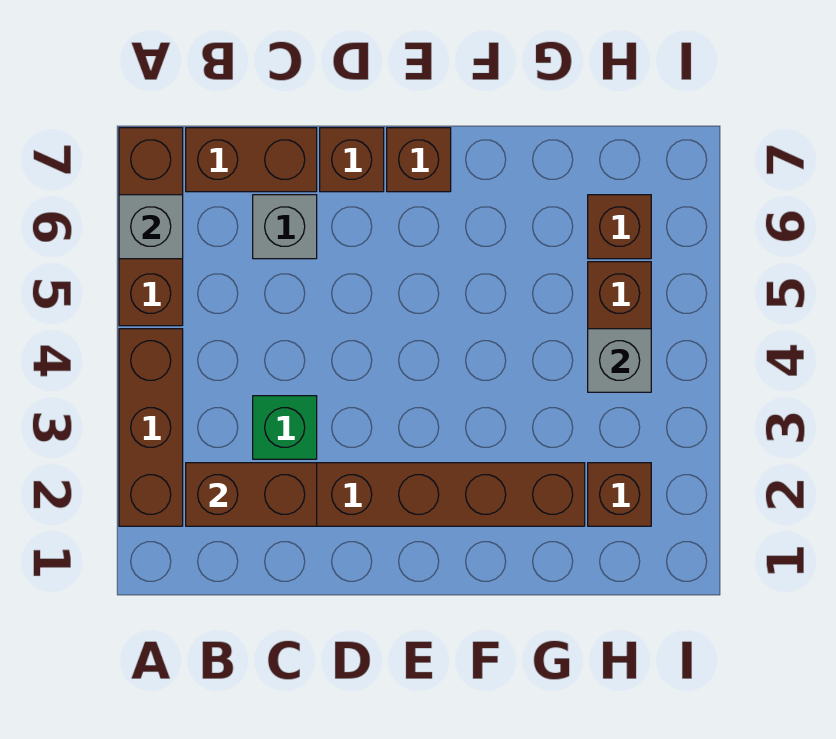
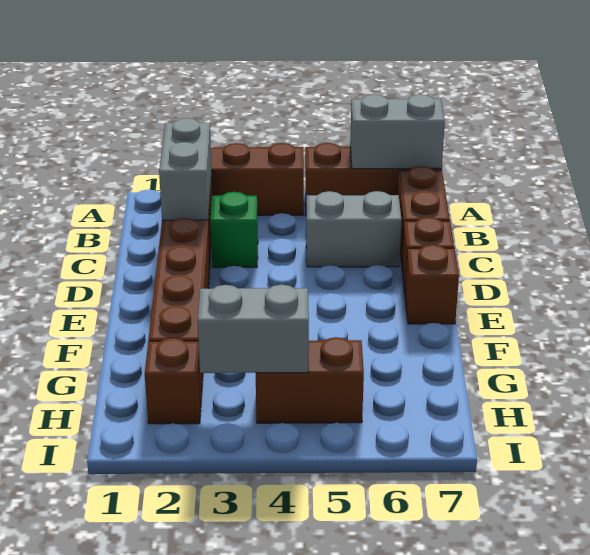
grey brick A6 level 2 -> grey brick A6:A7 level 2
brown brick B2:C2 level 2 -> grey brick B2:C2 level 2
grey brick C6 level 1 -> grey brick C5:C6 level 1
grey brick H4 level 2 -> grey brick H3:H4 level 2
brown brick H6 level 1 -> none

